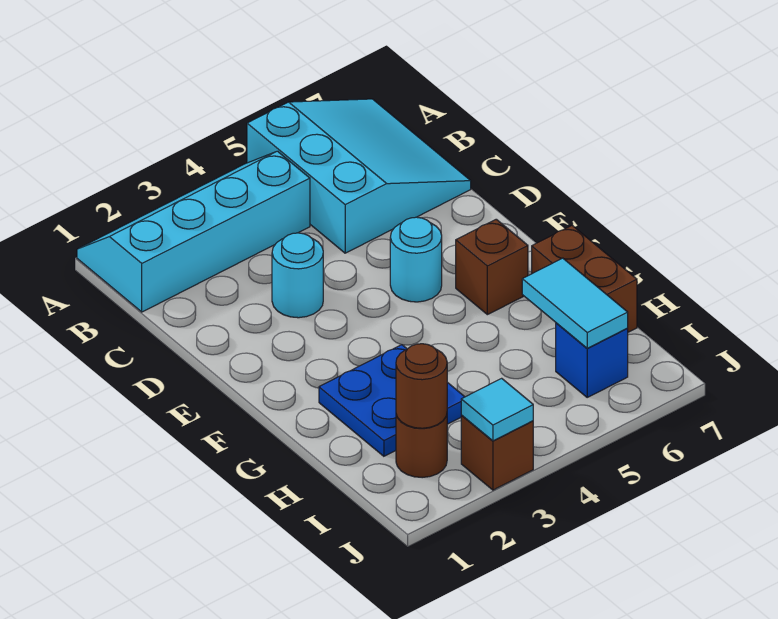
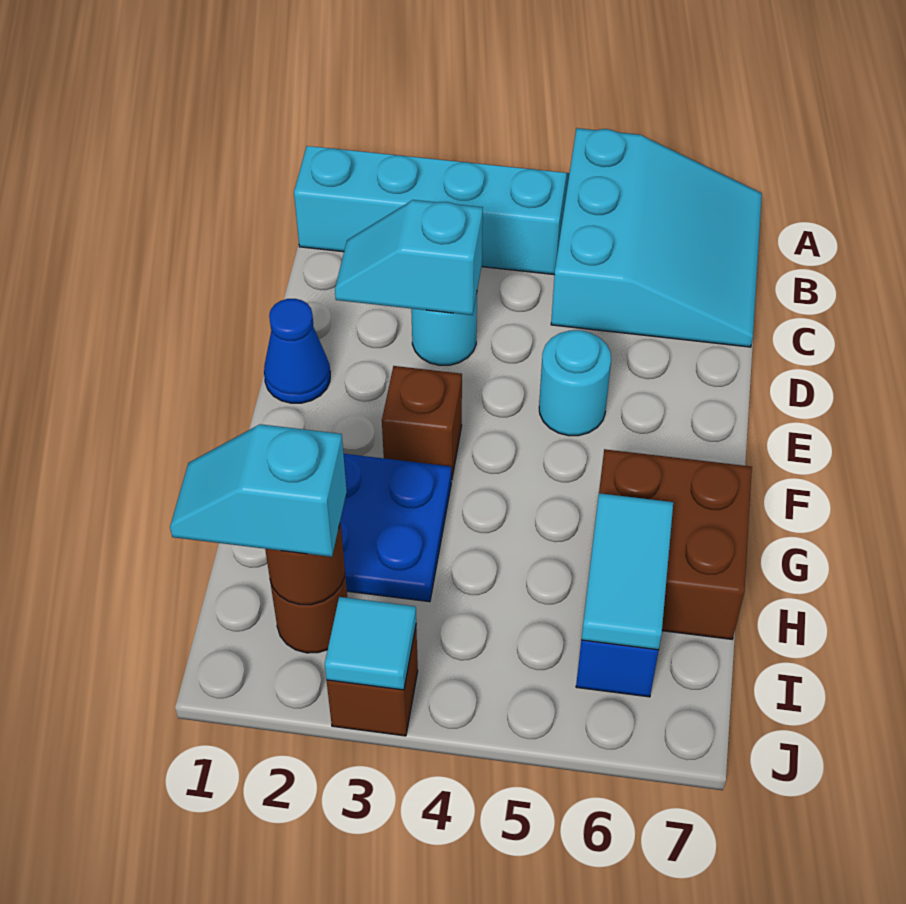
none -> cyan slope D2:D3 level 2 top 3
none -> blue cone E1 level 1
brown brick F6 level 1 -> brown brick F3 level 1
brown brick G7:H7 level 1 -> brown brick G6:H7 level 1
none -> cyan slope I1:I2 level 3 top 2

